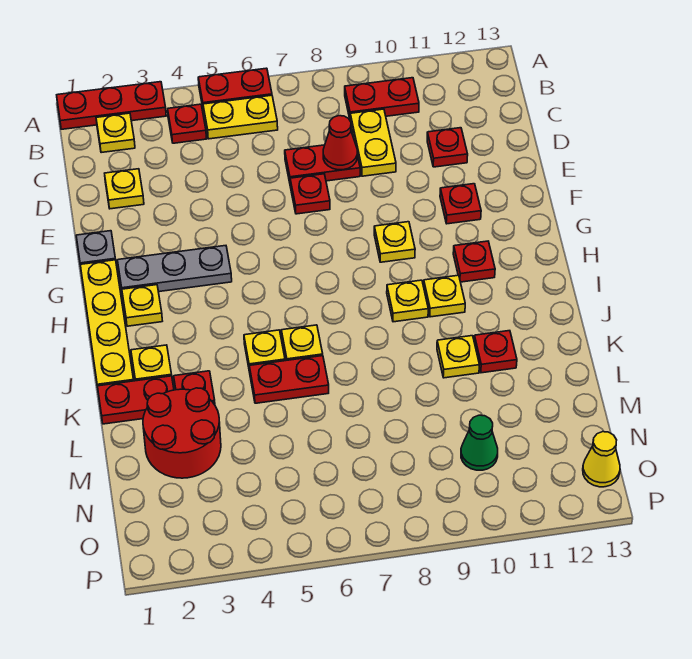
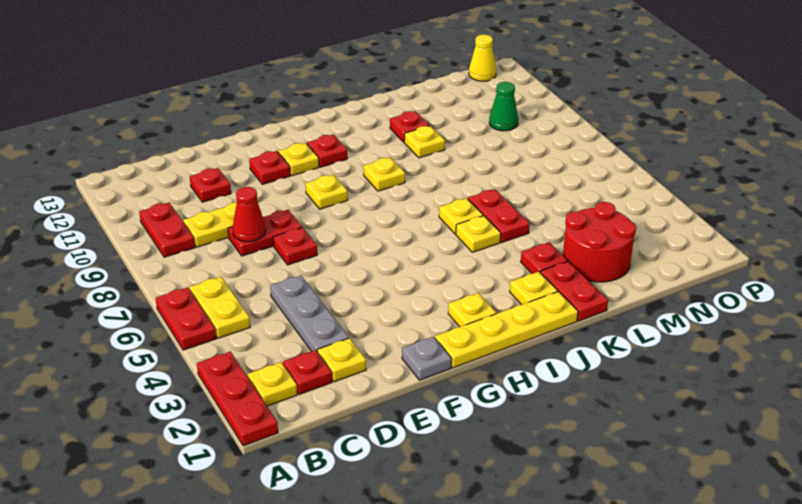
red plate B4 level 1 -> red plate C2 level 1
red plate D7:D8 level 1 -> red plate D8:E8 level 1
grey plate G2:G4 level 1 -> grey plate D3:D5 level 1
yellow plate I10 level 1 -> yellow plate G11 level 1

